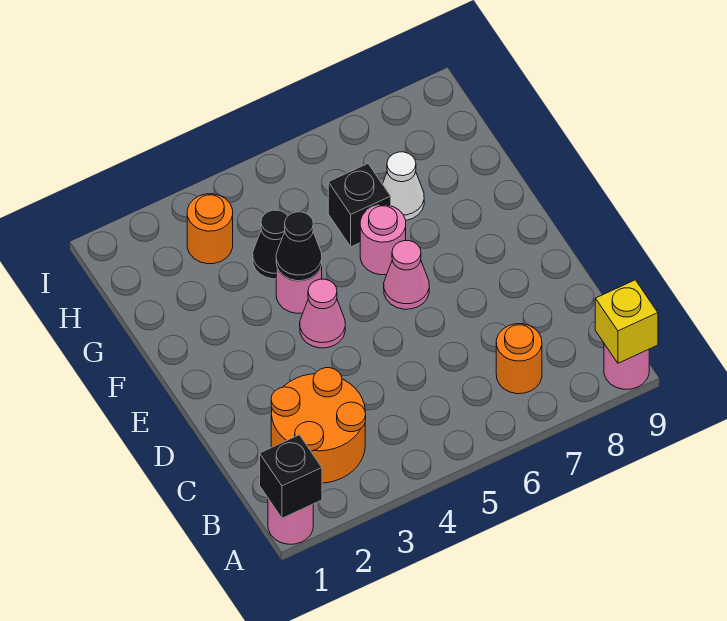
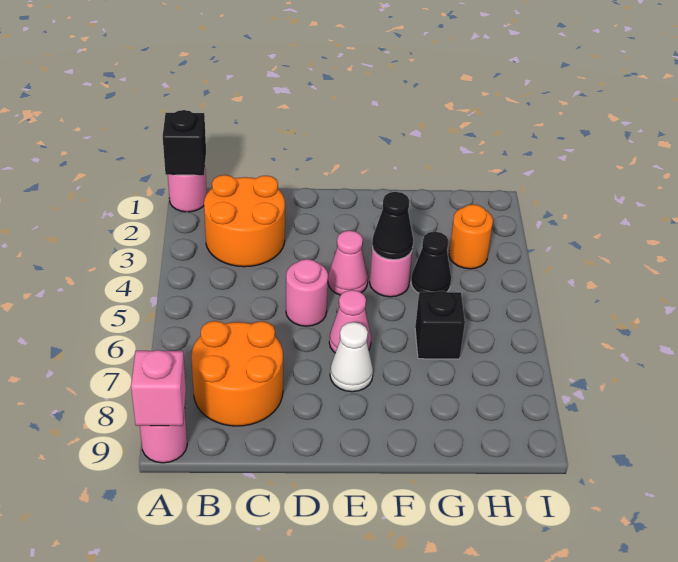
yellow brick A9 level 2 -> pink brick A9 level 2
orange round brick B7 level 1 -> orange round brick B7:C8 level 1
pink round brick F6 level 1 -> pink round brick D5 level 1
white cone G7 level 1 -> white cone E7 level 1

